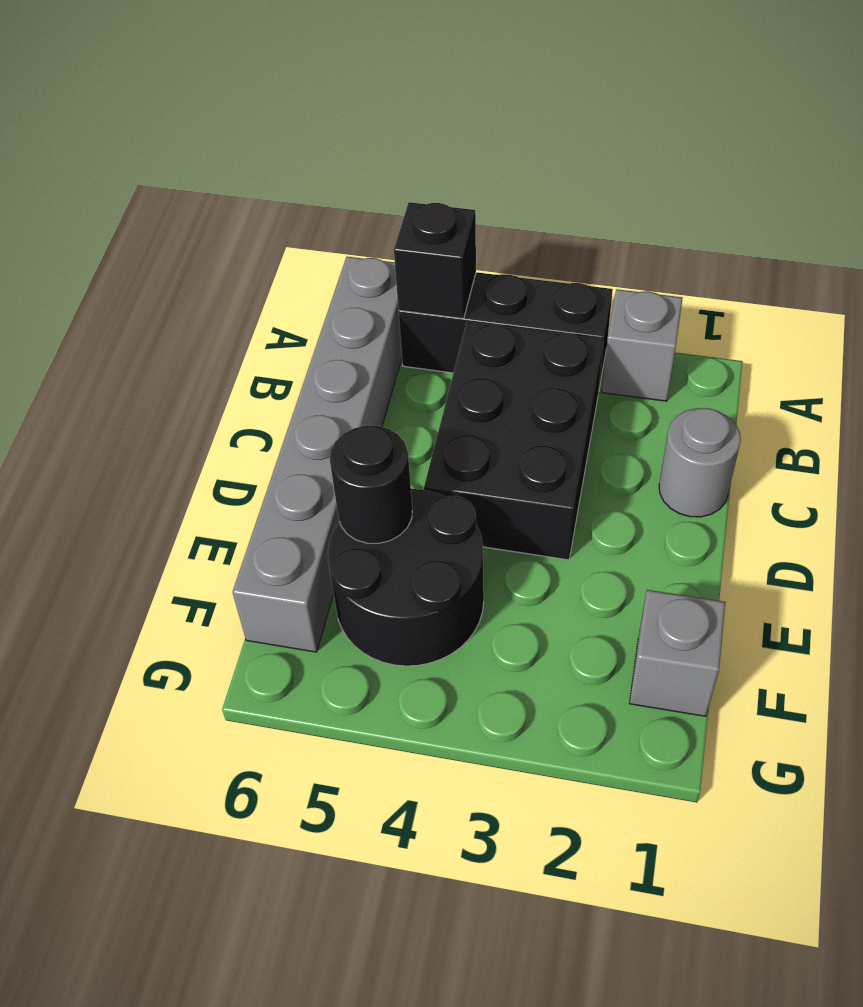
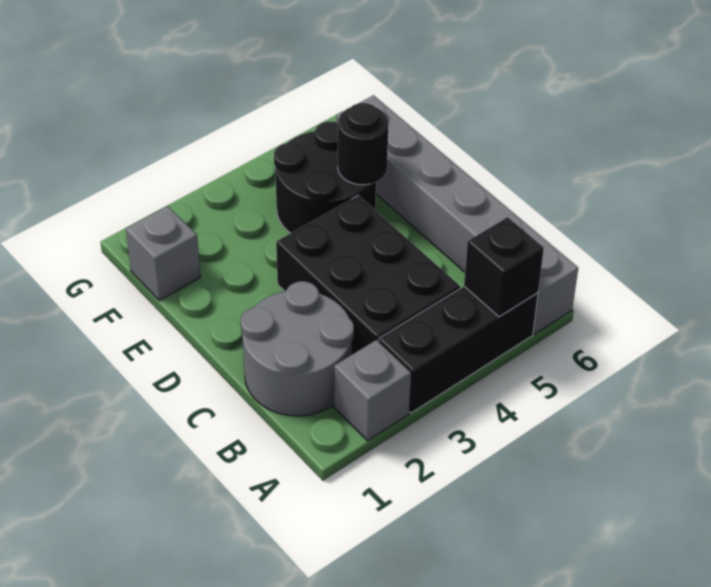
grey round brick C1 level 1 -> grey round brick B1:C2 level 1

